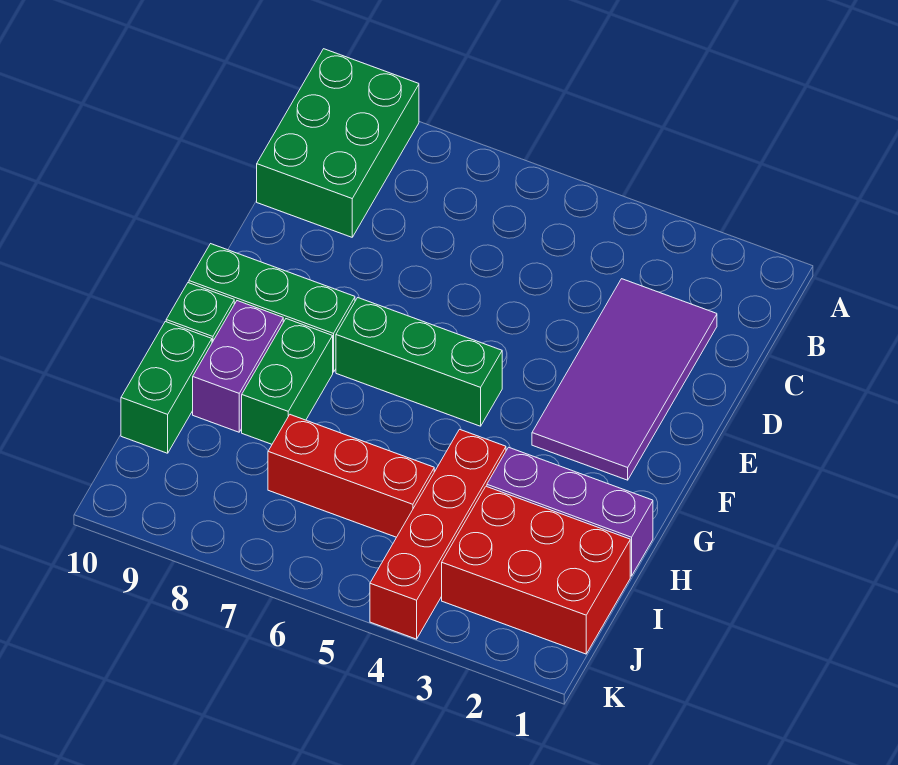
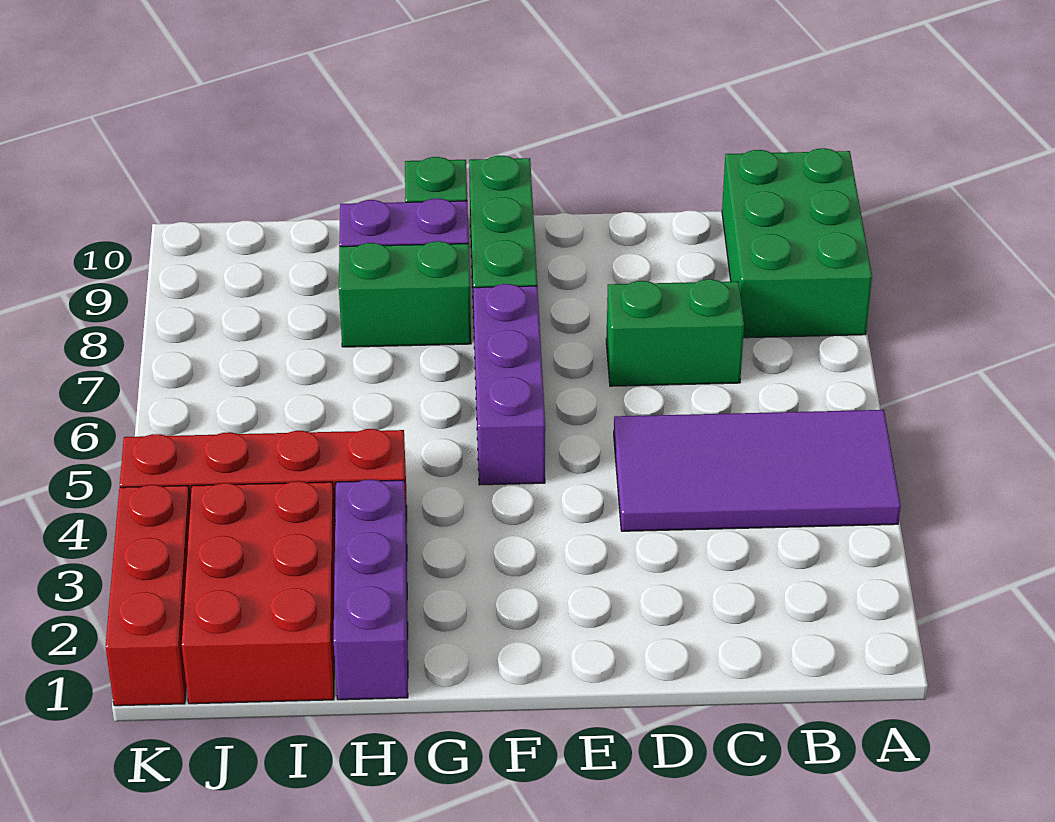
green brick A9:C10 level 1 -> green brick A8:B10 level 1
purple tile C2:F3 level 1 -> purple tile A4:D5 level 1
green brick F5:F7 level 1 -> purple brick F5:F7 level 1
green brick H10:I10 level 1 -> green brick C7:D7 level 1
red brick I5:I7 level 1 -> red brick K1:K3 level 1

